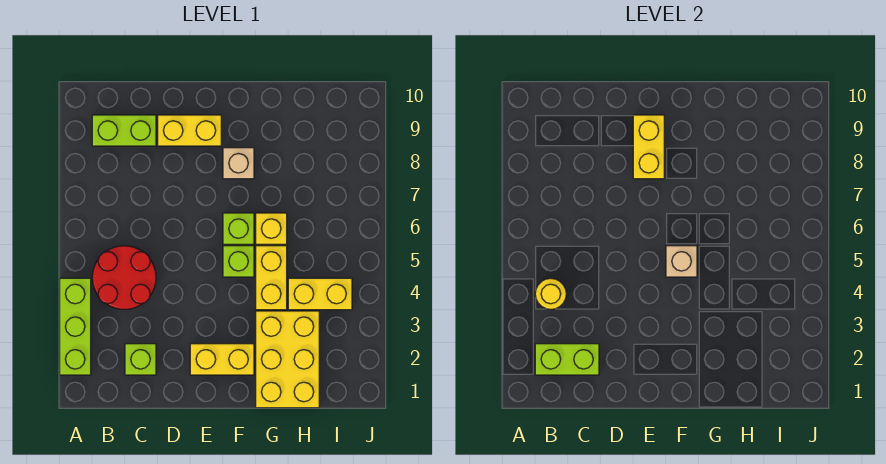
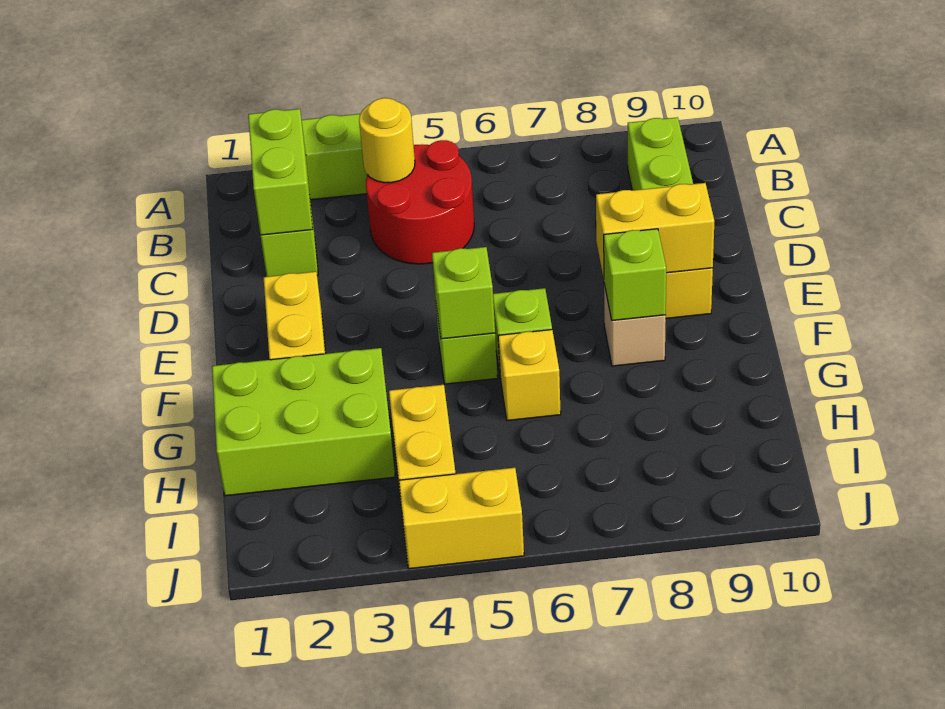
tan brick F5 level 2 -> lime brick F5 level 2
none -> lime brick F8 level 2
yellow brick G1:H3 level 1 -> lime brick G1:H3 level 1
yellow brick G4:G5 level 1 -> yellow brick J4:J5 level 1

